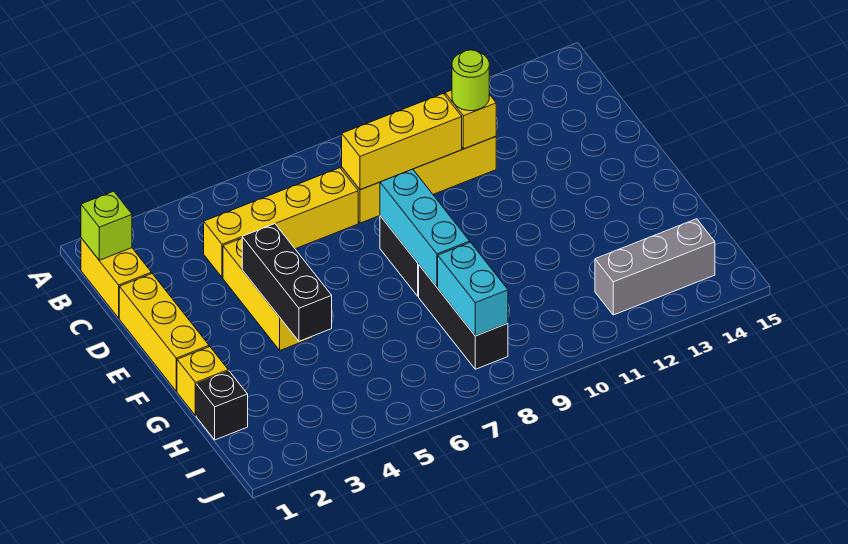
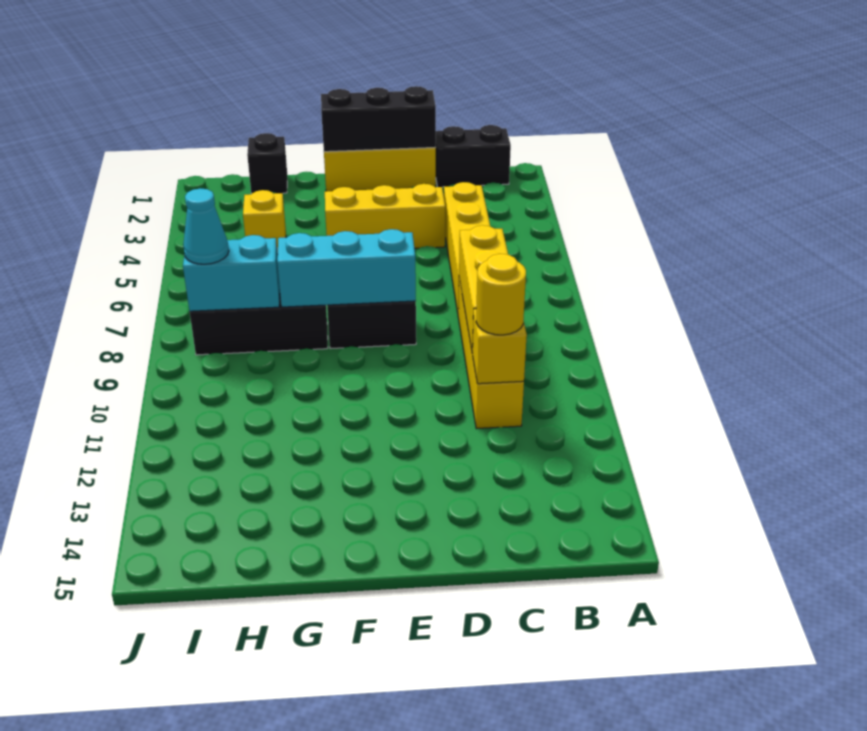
yellow brick B1:C1 level 1 -> black brick B1:C1 level 1
lime brick B1 level 2 -> none
lime round brick C11 level 3 -> yellow round brick C11 level 3
black brick E4:G4 level 2 -> black brick D1:F1 level 2
yellow brick G1 level 1 -> yellow brick H4 level 1
none -> cyan cone I8 level 3
grey brick I12:I14 level 1 -> none

